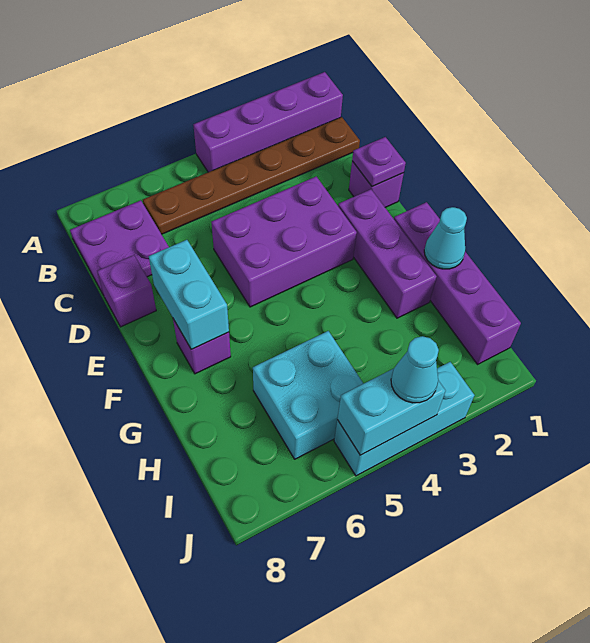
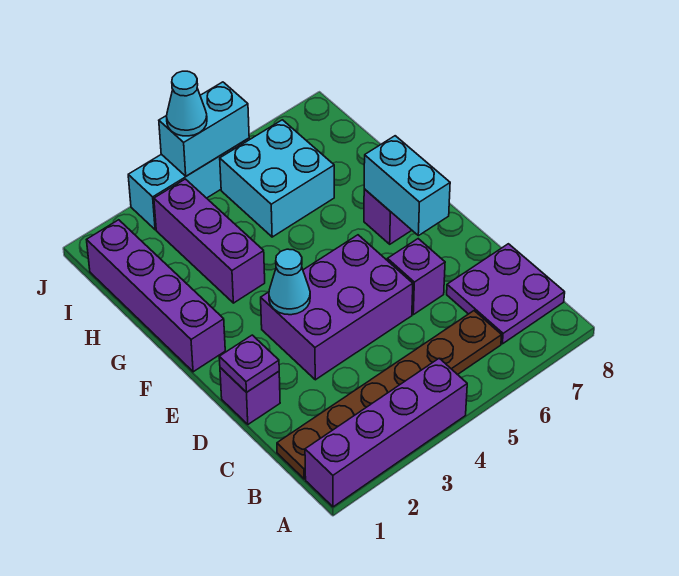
purple brick D8 level 1 -> purple brick D6 level 1
purple brick E2:G2 level 1 -> purple brick G3:I3 level 1
cyan cone G1 level 2 -> cyan cone E3 level 2

